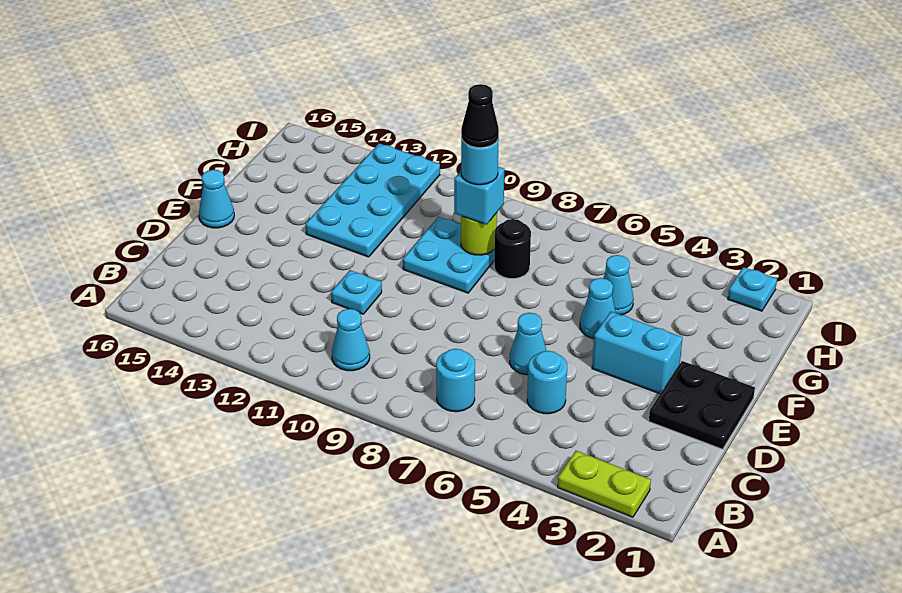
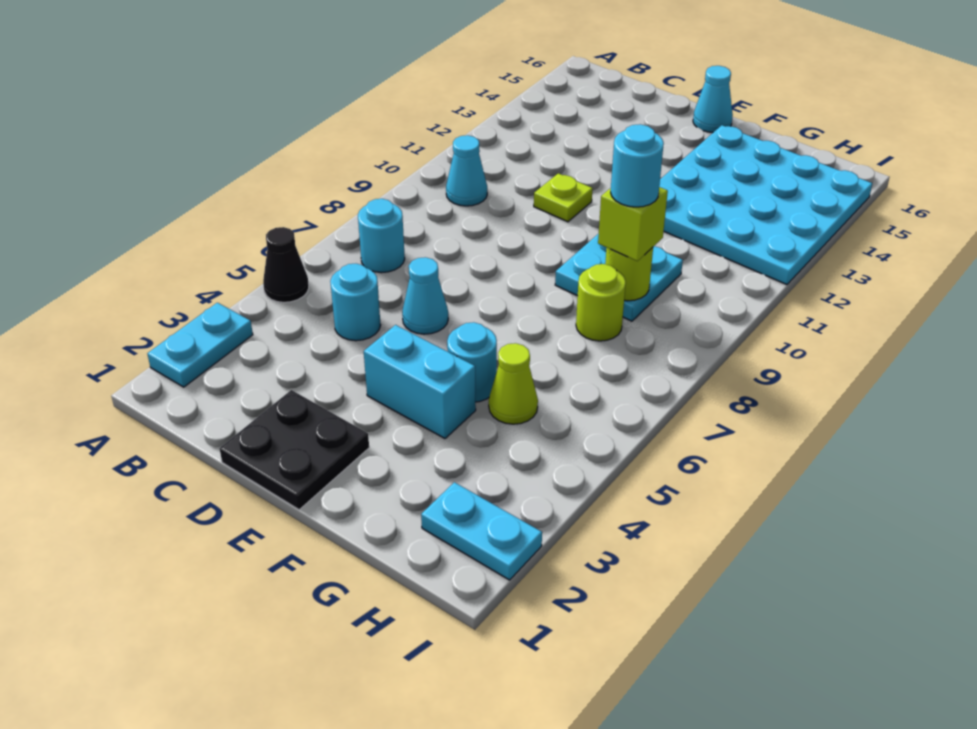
lime plate A2:A3 level 1 -> cyan plate A2:A3 level 1
cyan plate D11 level 1 -> lime plate D11 level 1
cyan brick E3:E4 level 1 -> cyan brick E4:F4 level 1
cyan cone F5 level 1 -> cyan round brick F5 level 1
cyan plate F12:I13 level 1 -> cyan plate F12:I15 level 1
cyan cone G5 level 1 -> lime cone G5 level 1
black round brick G8 level 1 -> lime round brick G8 level 1
cyan brick G9 level 3 -> lime brick G9 level 3
black cone G9 level 5 -> black cone A5 level 1
cyan plate I2 level 1 -> cyan plate H2:I2 level 1

